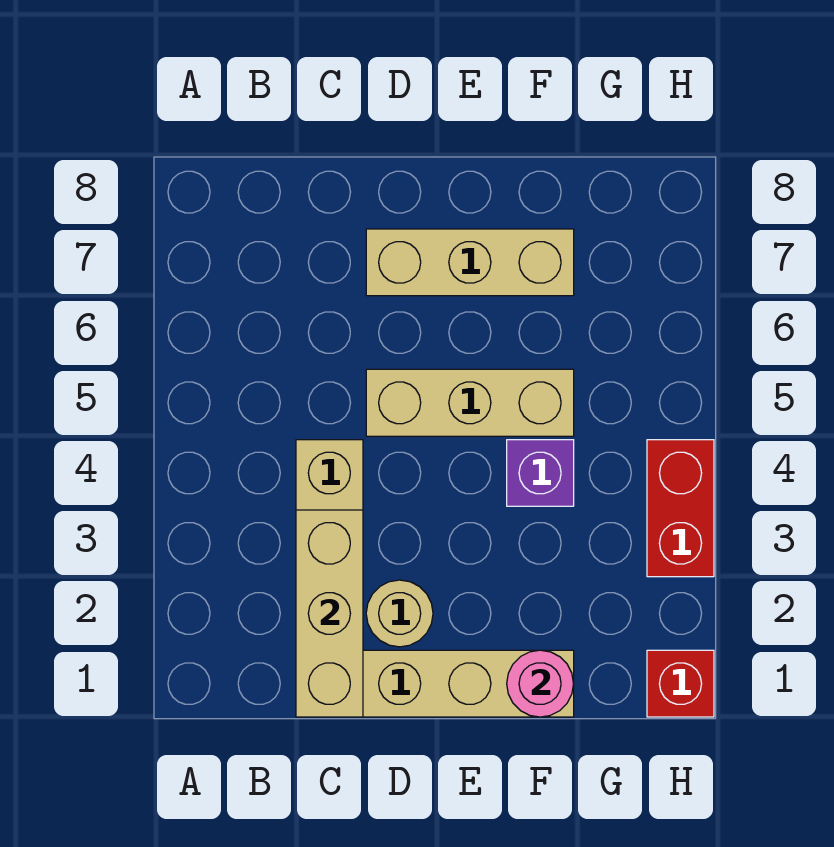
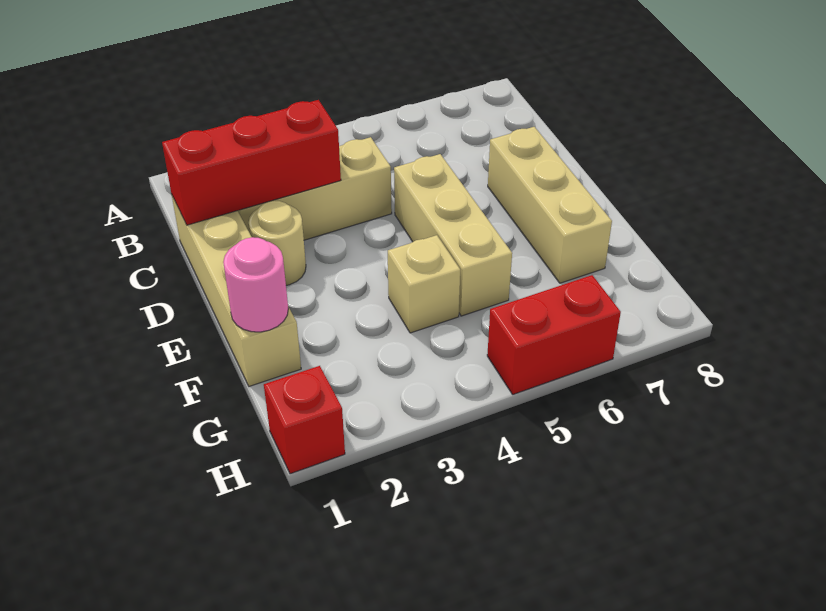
tan brick C1:C3 level 2 -> red brick C1:C3 level 2
purple brick F4 level 1 -> tan brick F4 level 1
red brick H3:H4 level 1 -> red brick H5:H6 level 1

